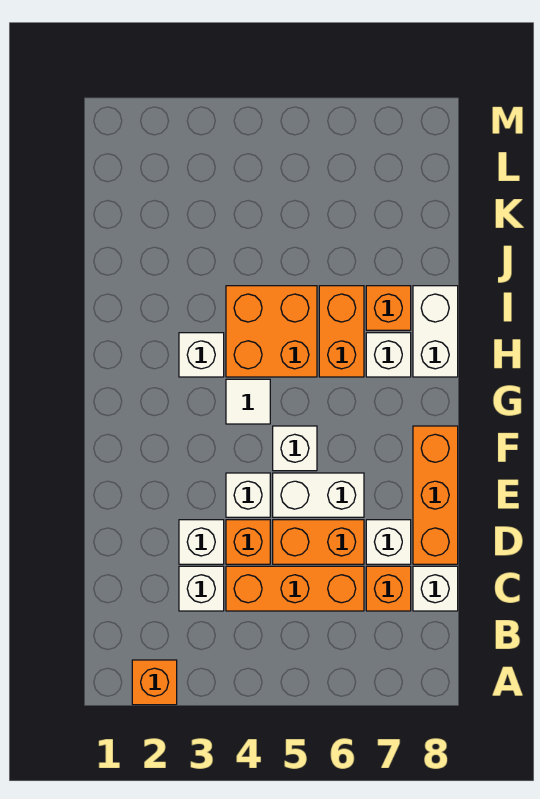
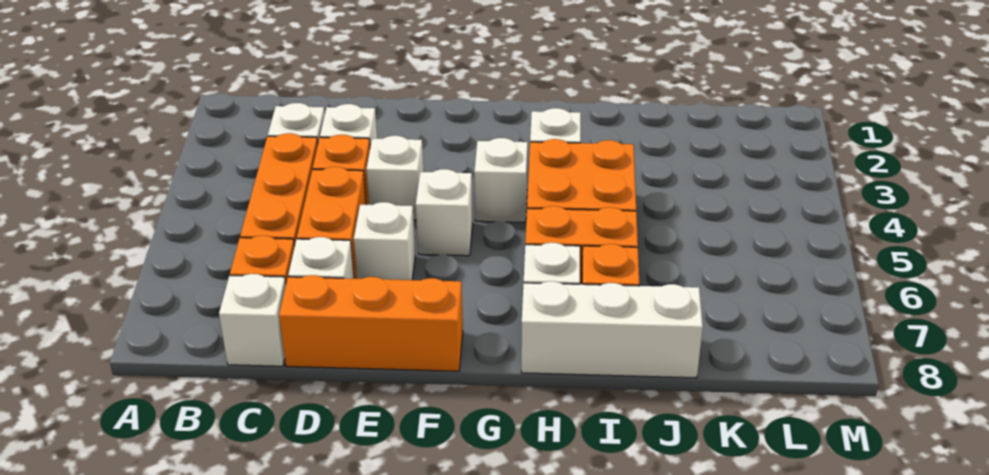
orange brick A2 level 1 -> none
white brick E5:E6 level 1 -> white brick E6 level 1
white tile G4 level 1 -> white brick G4 level 1
white brick H8:I8 level 1 -> white brick H8:J8 level 1

